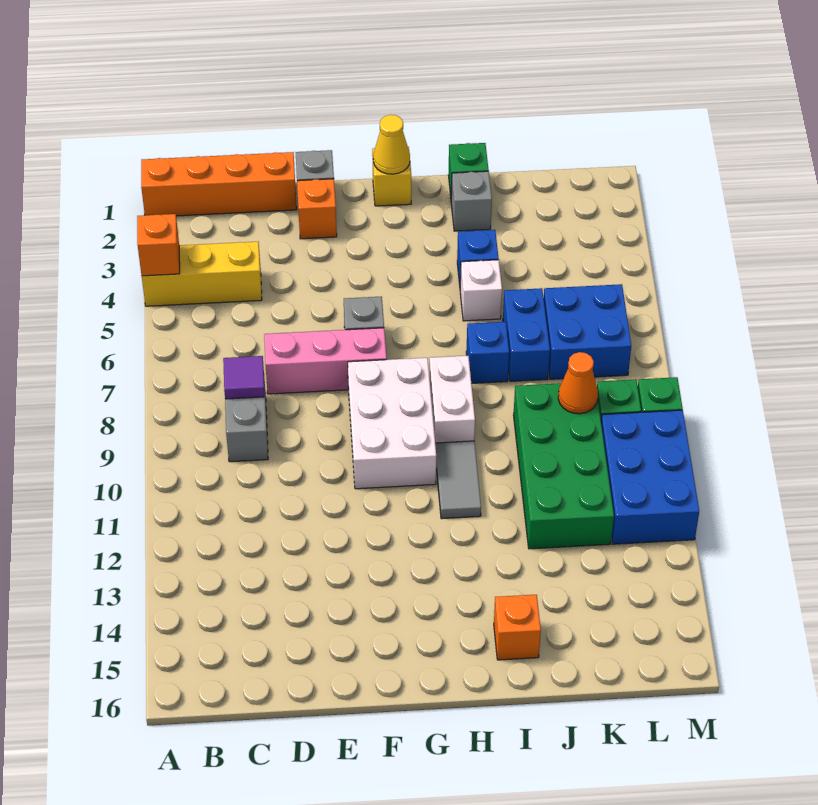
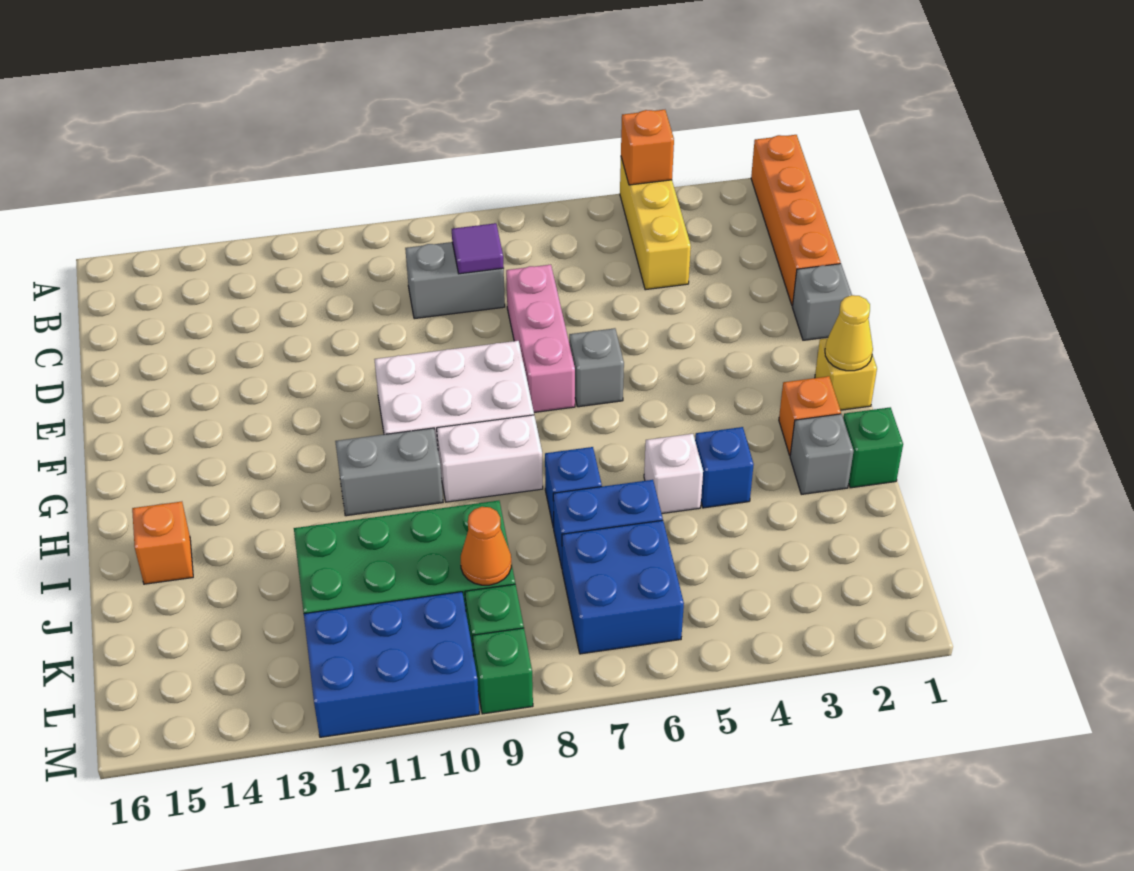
orange brick E2 level 1 -> orange brick H2 level 1
grey tile H10:H11 level 1 -> grey brick H10:H11 level 1

